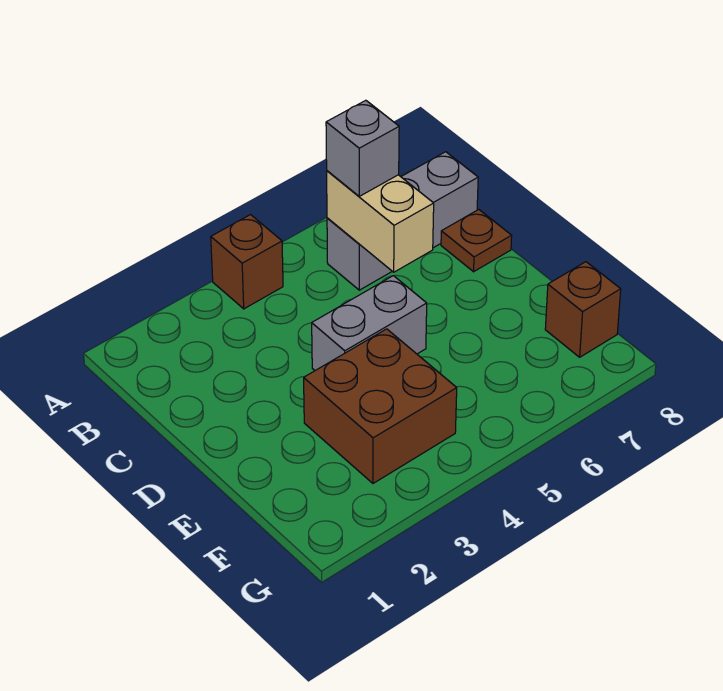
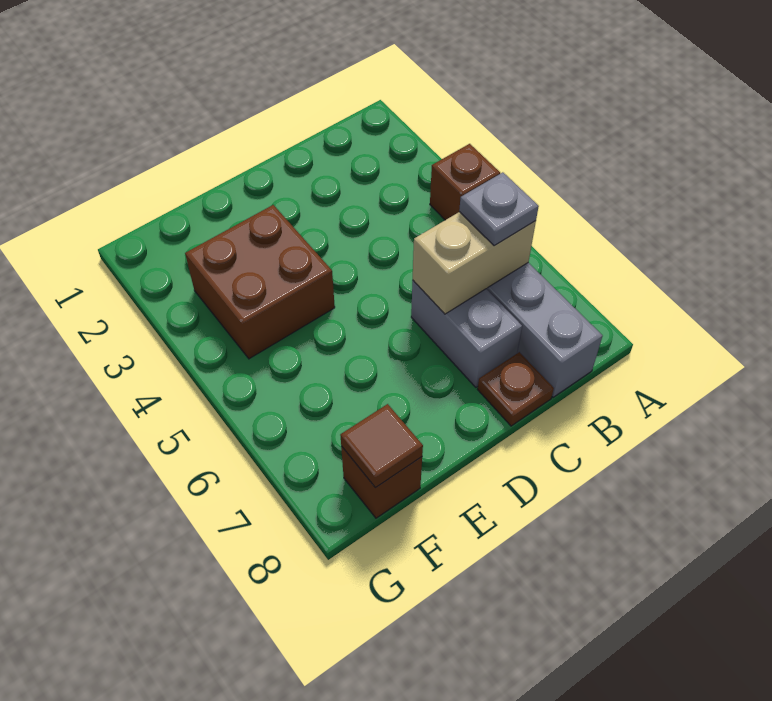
grey brick B6 level 3 -> grey plate B6 level 3
grey brick D4:D5 level 1 -> grey brick C6:C7 level 1
none -> brown tile F8 level 2

